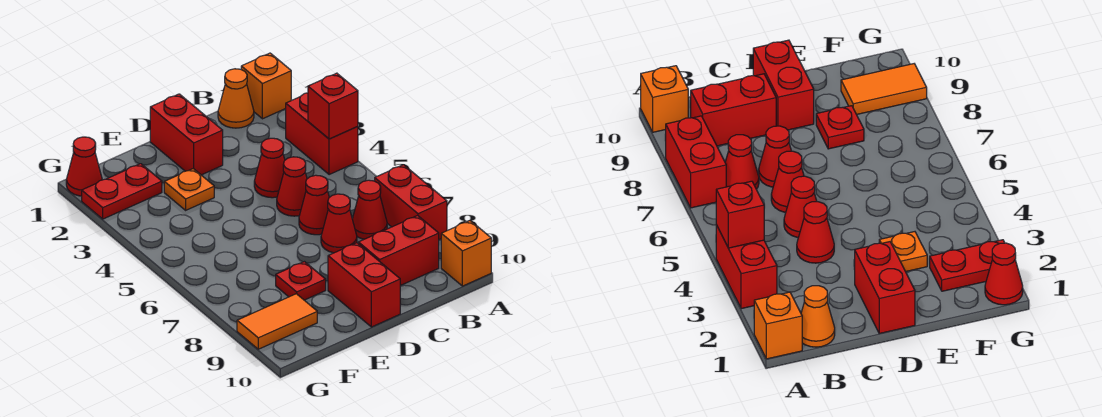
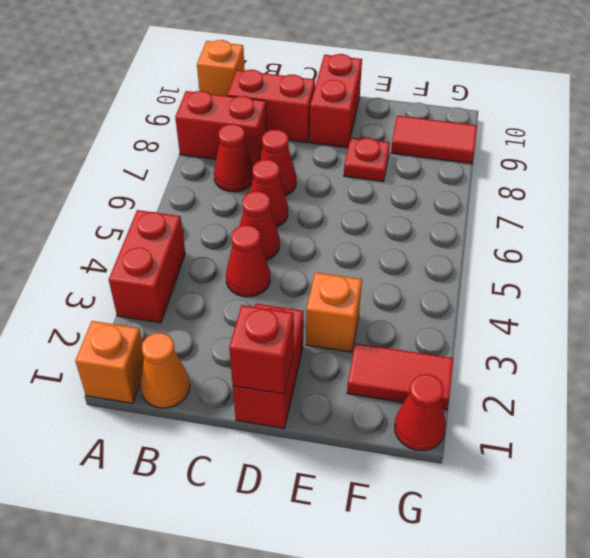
red brick A4 level 2 -> red brick D1 level 2
red brick A7:A8 level 1 -> red brick A8:B8 level 1
orange plate E3 level 1 -> orange brick E3 level 1
red plate F2:G2 level 1 -> red tile F2:G2 level 1
orange tile F9:G9 level 1 -> red tile F9:G9 level 1

